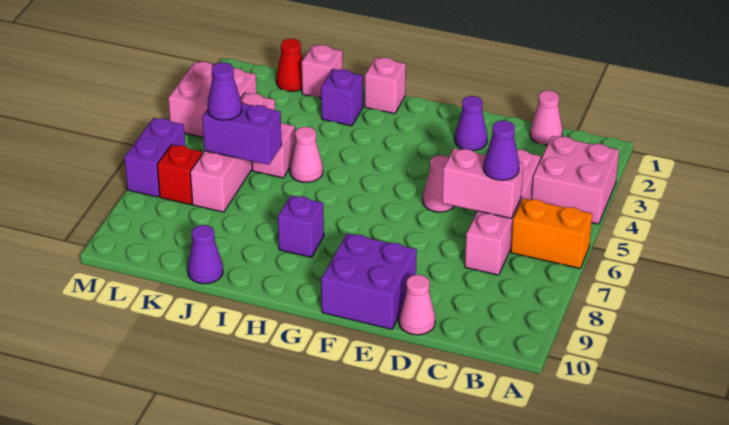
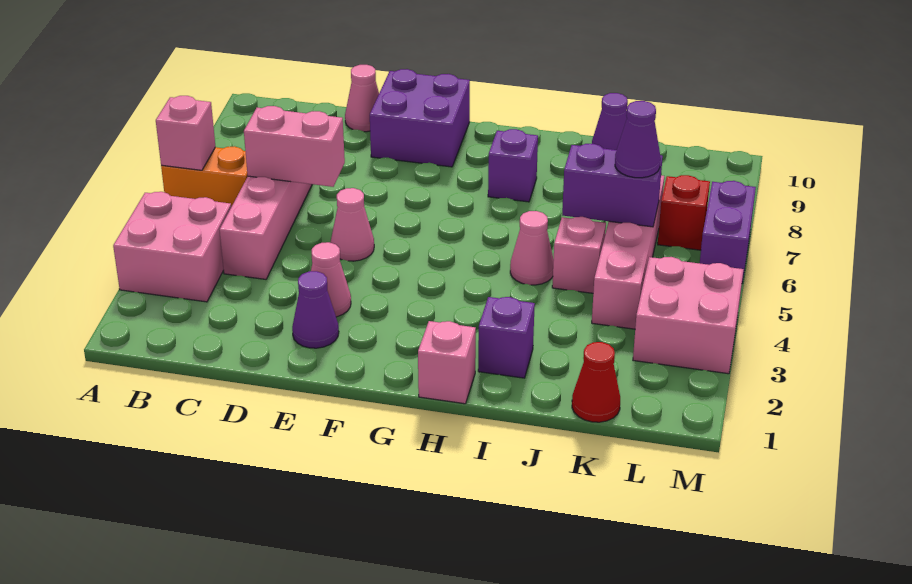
pink cone C1 level 1 -> pink cone E3 level 1
purple cone C6 level 3 -> none
pink brick J1 level 1 -> pink brick A6 level 2

